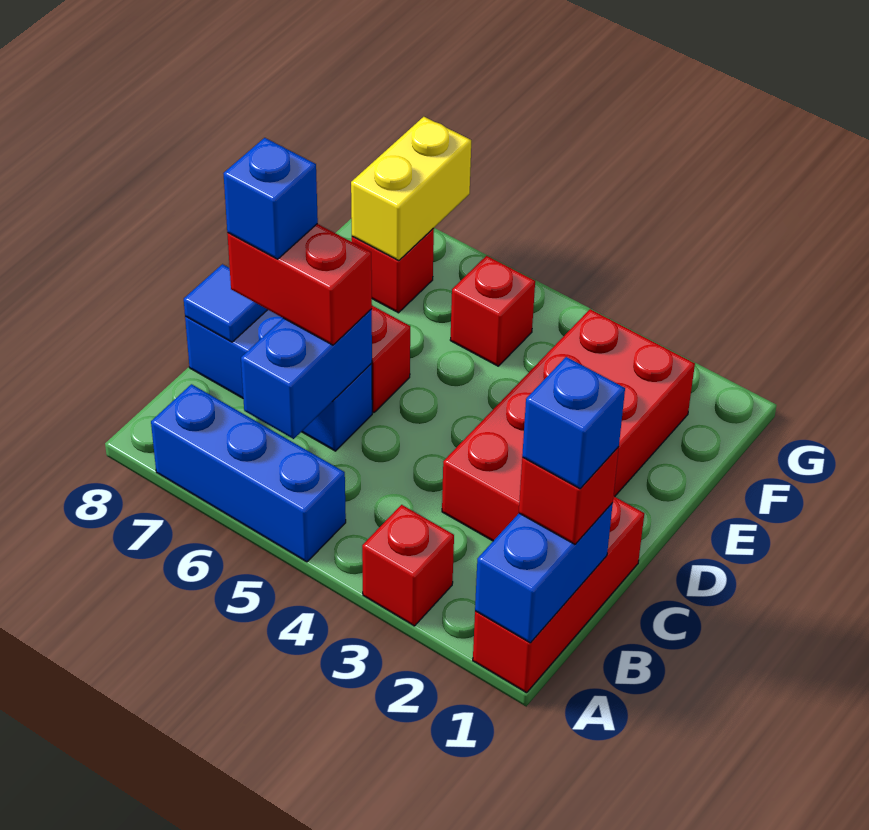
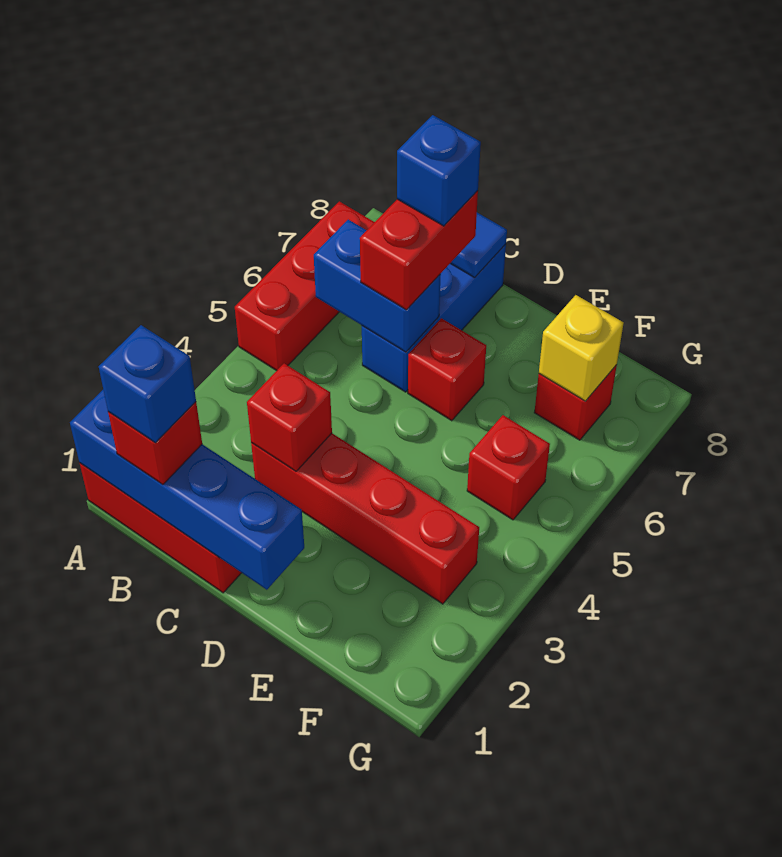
blue brick A1:B1 level 2 -> blue brick A1:D1 level 2
red brick A3 level 1 -> red brick C3 level 2
blue brick A5:A7 level 1 -> red brick A5:A7 level 1
red brick C2:F3 level 1 -> red brick C3:F3 level 1
yellow brick F7:G7 level 2 -> yellow brick F7 level 2

